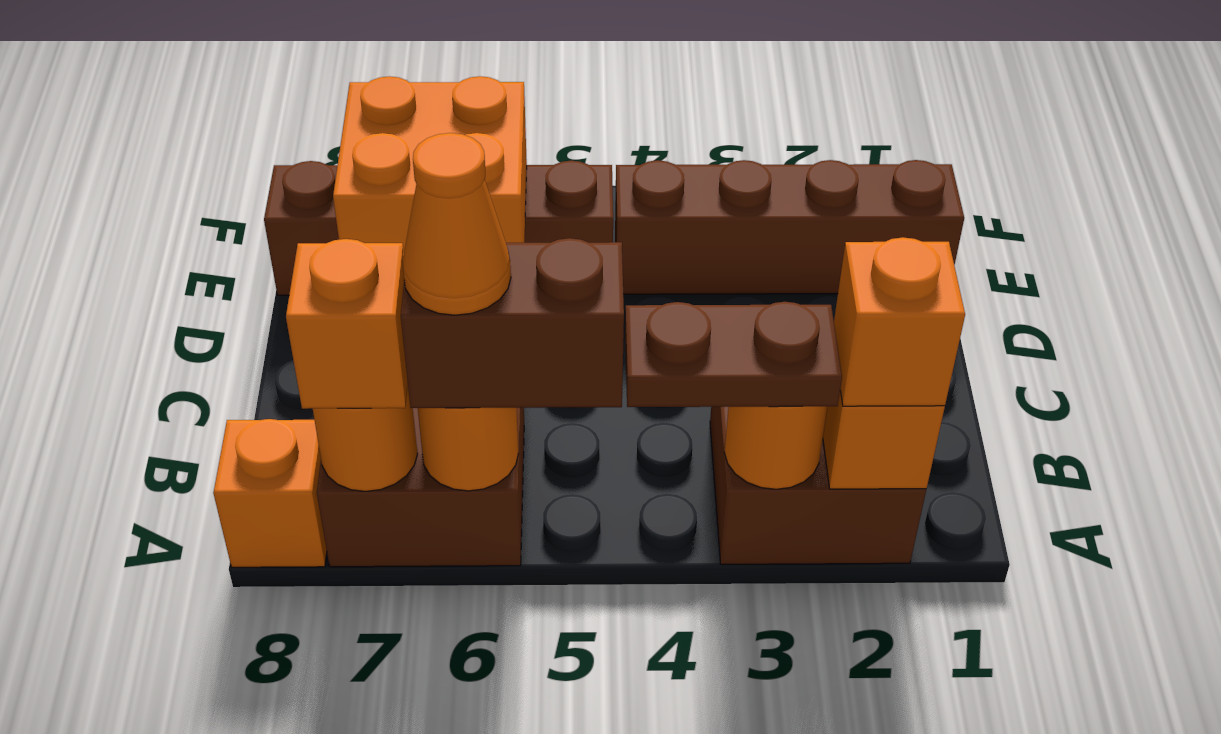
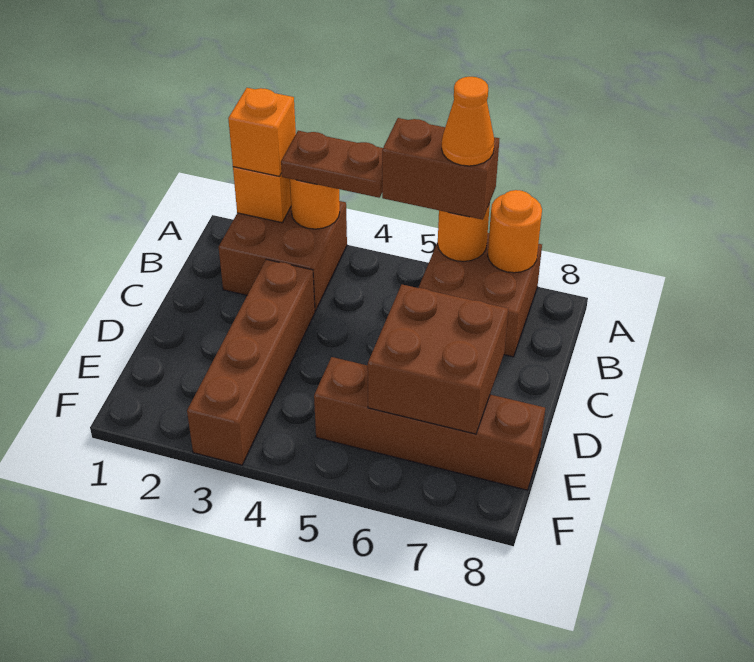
orange brick A7 level 3 -> none
orange brick A8 level 1 -> none
orange brick D6:E7 level 2 -> brown brick D6:E7 level 2
brown brick E1:E4 level 1 -> brown brick C3:F3 level 1

